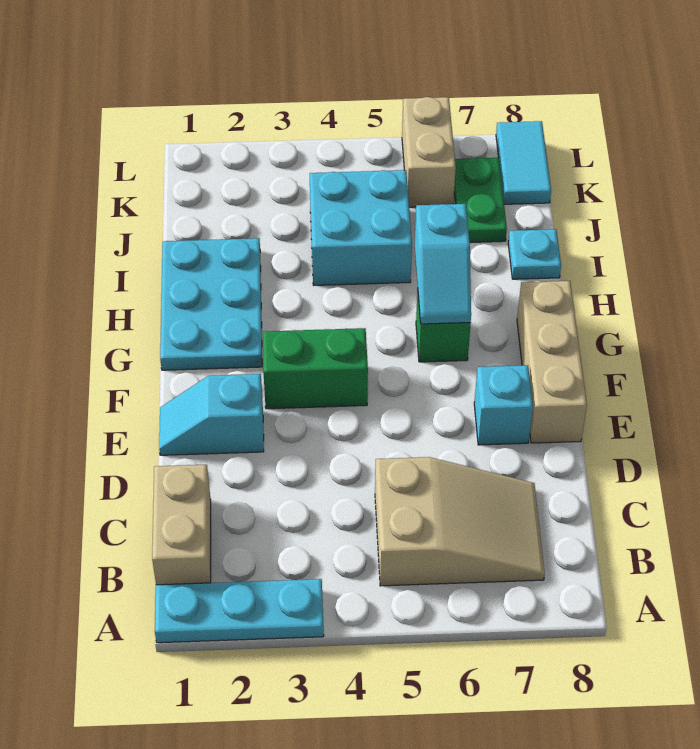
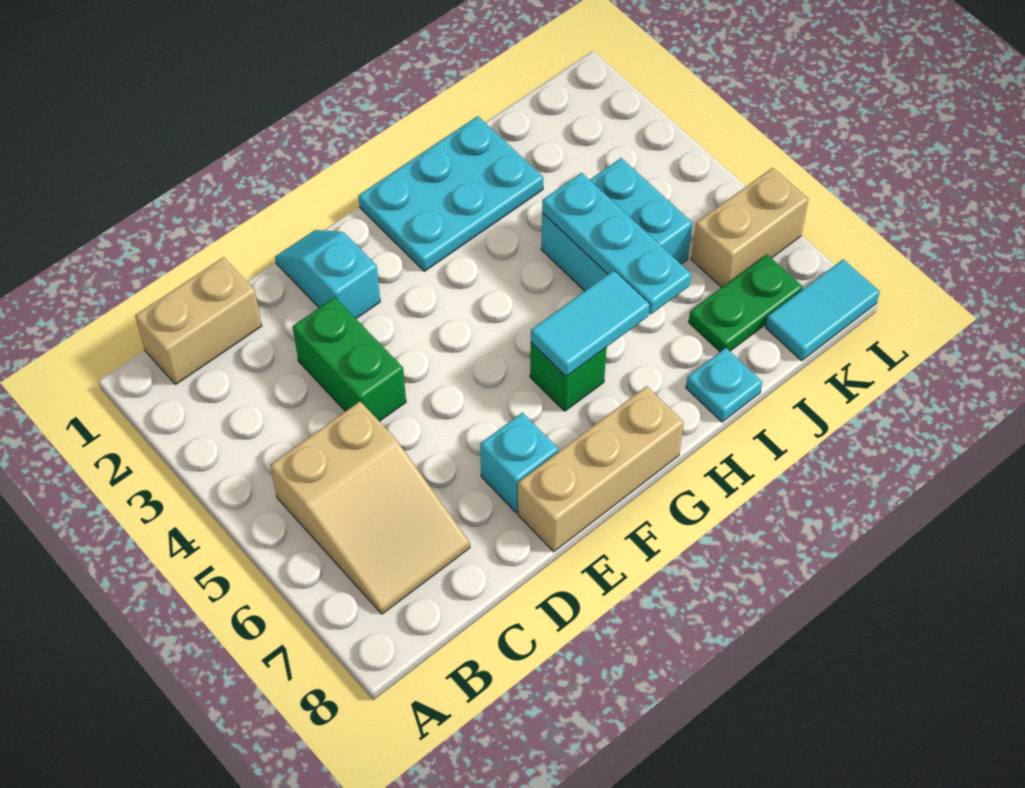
cyan plate A1:A3 level 1 -> cyan plate I4:I6 level 2
green brick F3:F4 level 1 -> green brick D3:D4 level 1
cyan slope G6:H6 level 2 top H -> cyan tile G6:H6 level 2

